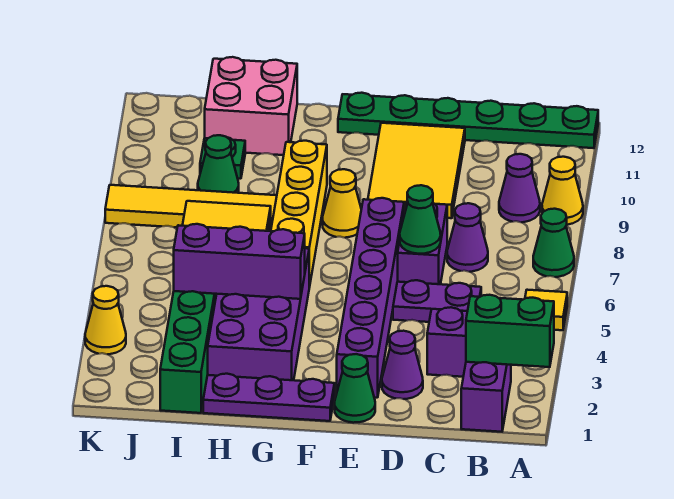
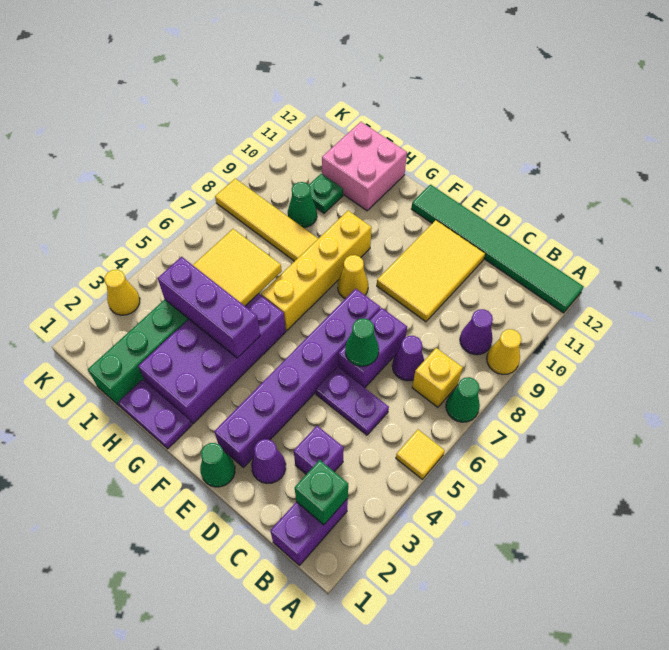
green brick A2:B2 level 2 -> green brick B2 level 2
green plate A12:F12 level 1 -> green tile A12:F12 level 1
none -> yellow brick B7 level 1
purple plate F1:H1 level 1 -> purple plate G1:H1 level 1

